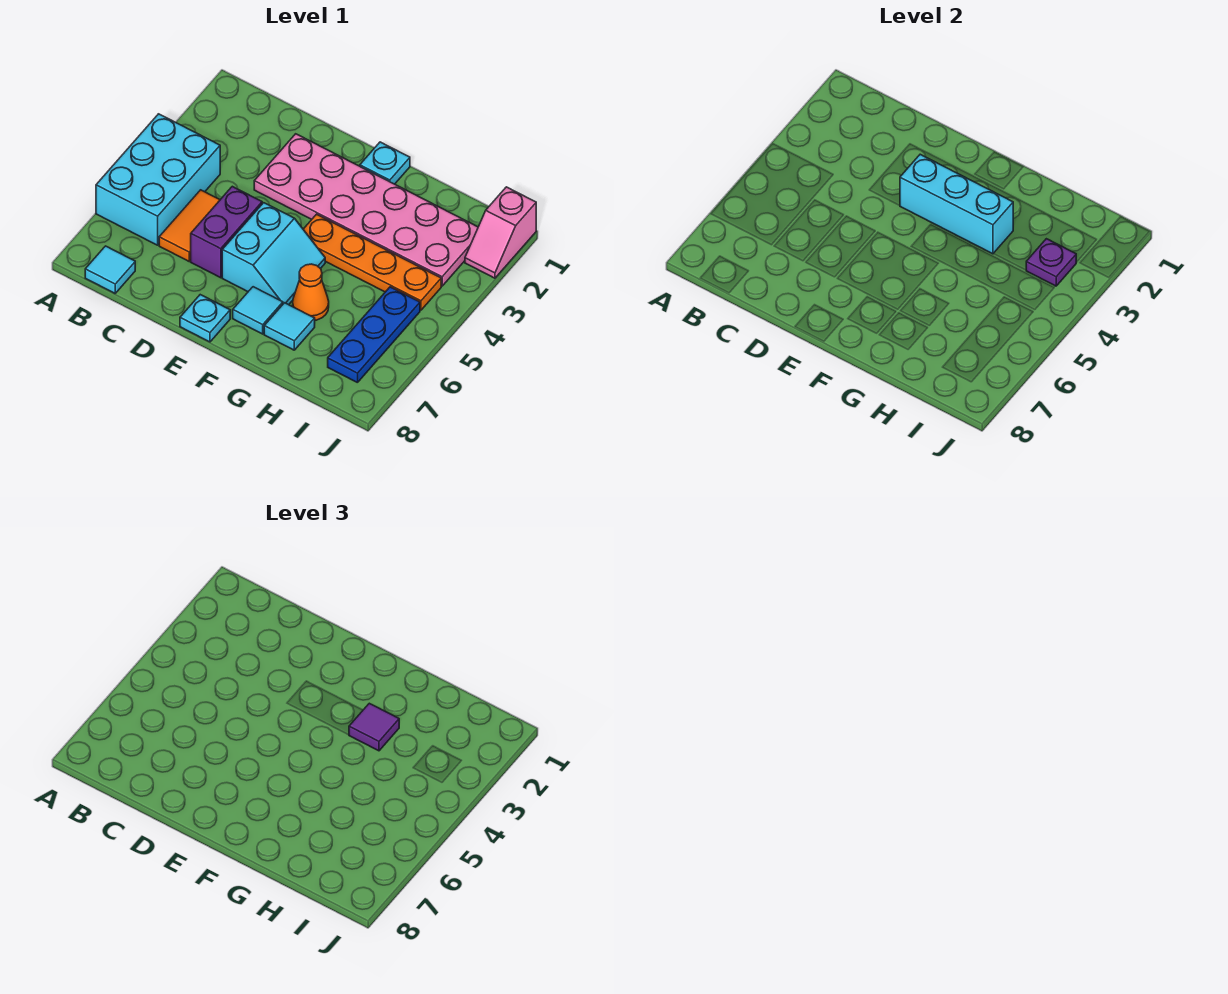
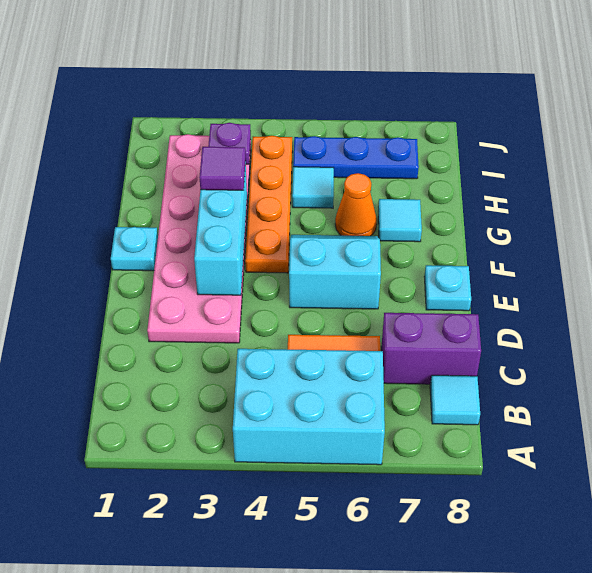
purple brick D5:D6 level 1 -> purple brick C7:C8 level 1
cyan tile F7 level 1 -> cyan tile H5 level 1
pink slope J1:J2 level 1 top 1 -> none

